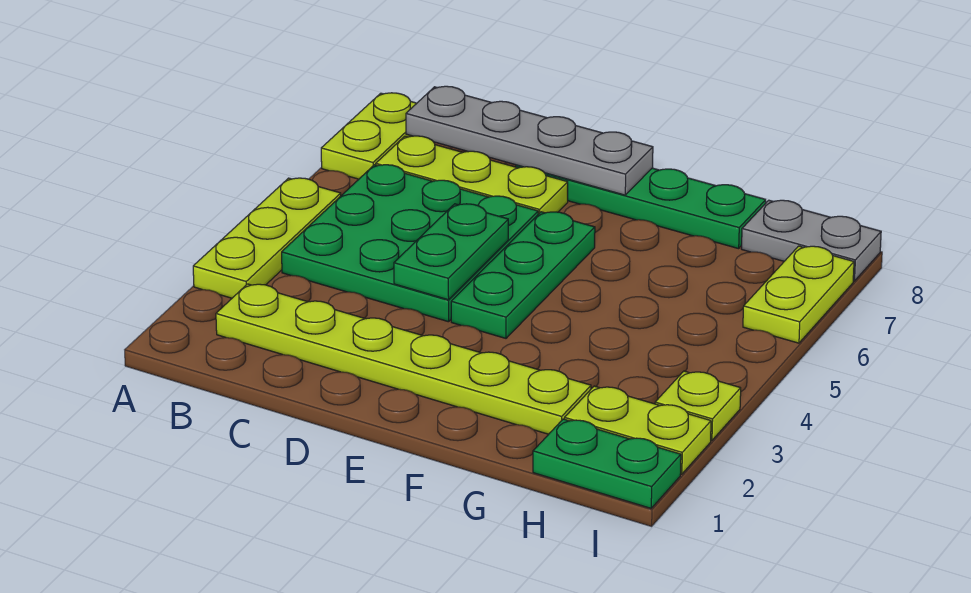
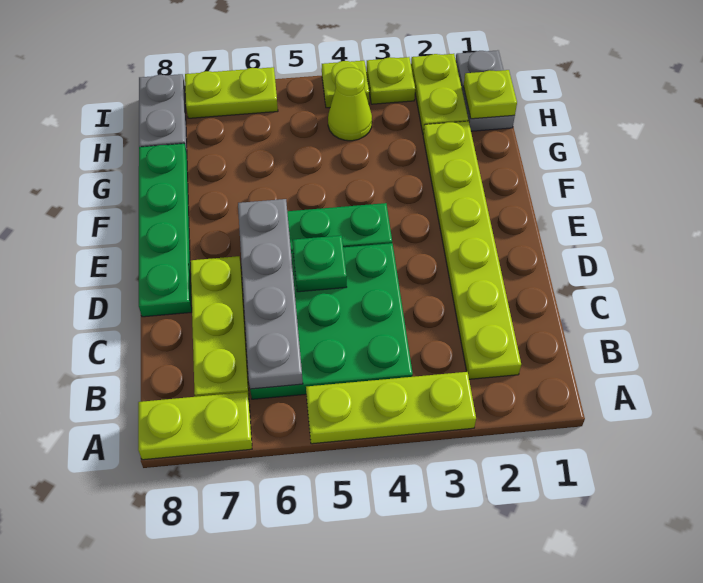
grey plate B8:E8 level 2 -> grey plate B6:E6 level 2
green plate D4:D5 level 2 -> green plate D5 level 2
green plate H1:I1 level 1 -> grey plate H1:I1 level 1
none -> lime plate H1 level 2
none -> lime cone H4 level 1
none -> lime plate I4 level 1

